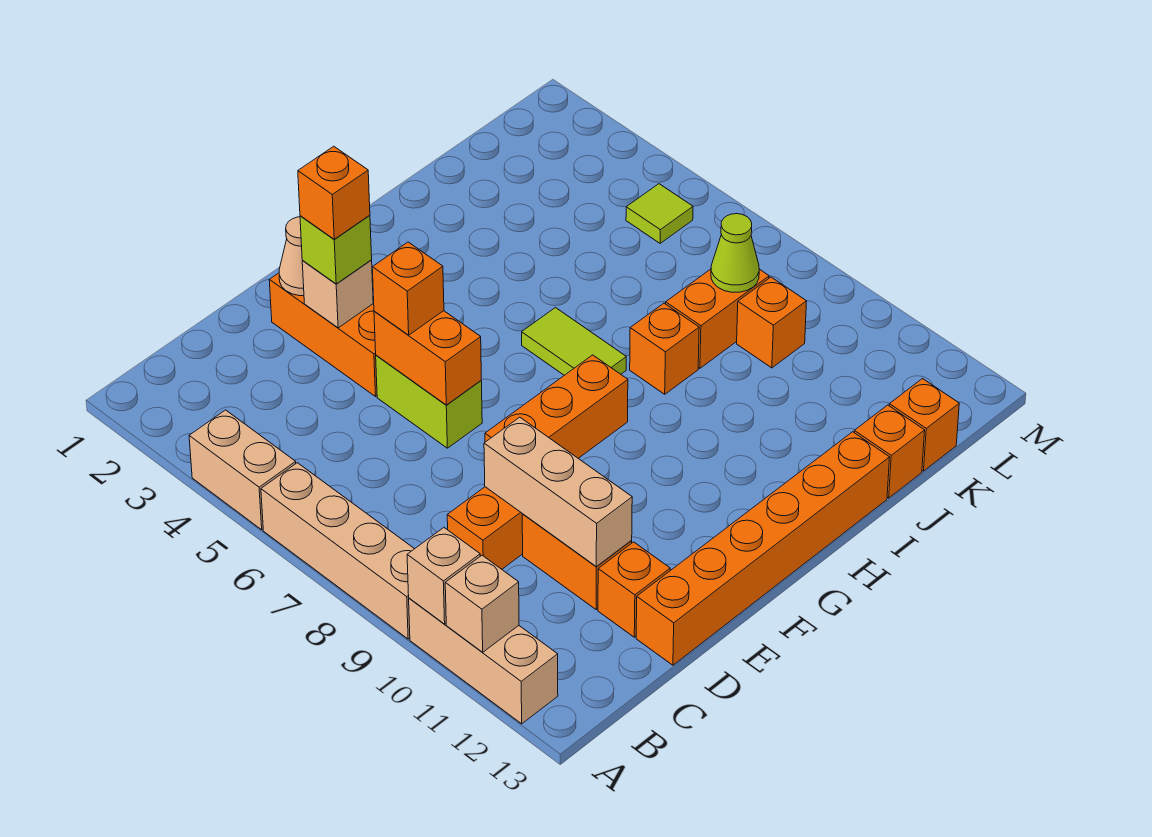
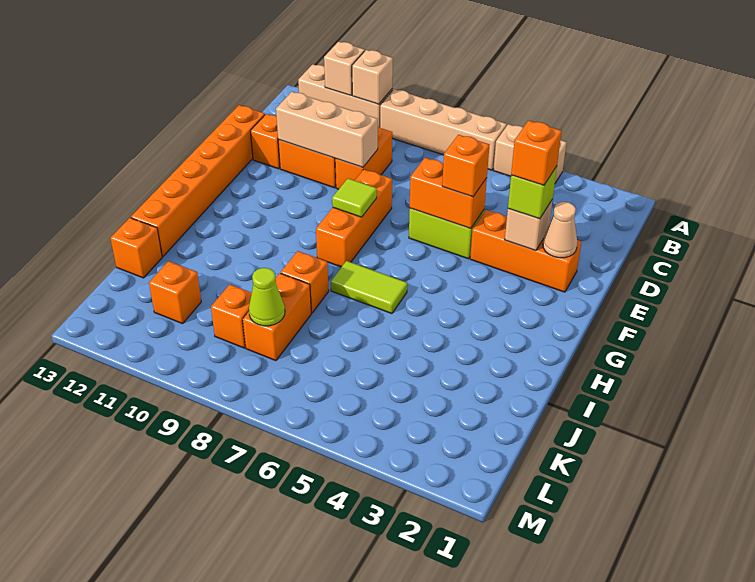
orange brick K13 level 1 -> orange brick K11 level 1
lime tile L5 level 1 -> lime tile F8 level 2

